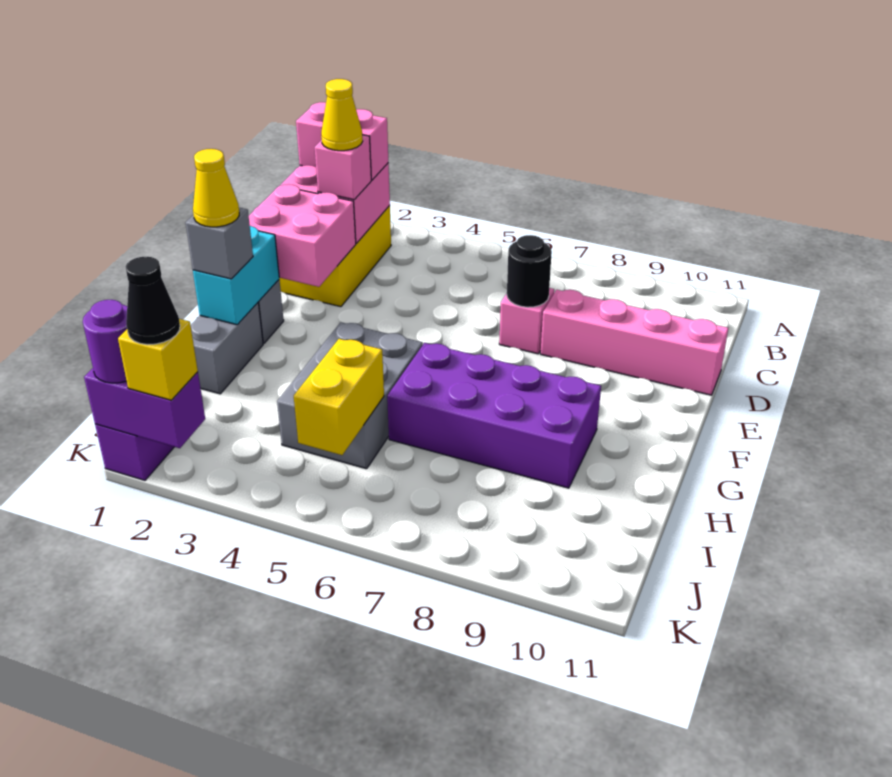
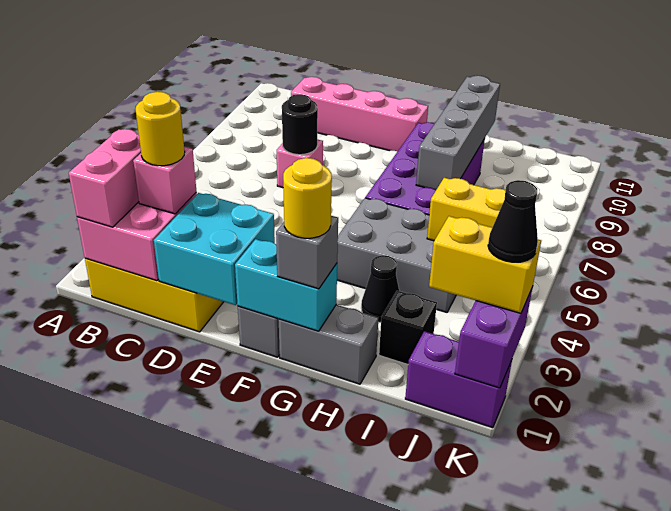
yellow cone C2 level 4 -> yellow round brick C2 level 4
pink brick D1:E2 level 2 -> cyan brick D1:E2 level 2
pink brick D8:D11 level 1 -> pink brick C10:F10 level 1
yellow cone G1 level 4 -> yellow round brick G1 level 4
none -> black cone H3 level 1
none -> grey brick H7:H10 level 2
none -> black brick I2 level 1
purple round brick K1 level 3 -> none
yellow brick K2 level 3 -> yellow brick J2:K2 level 3

